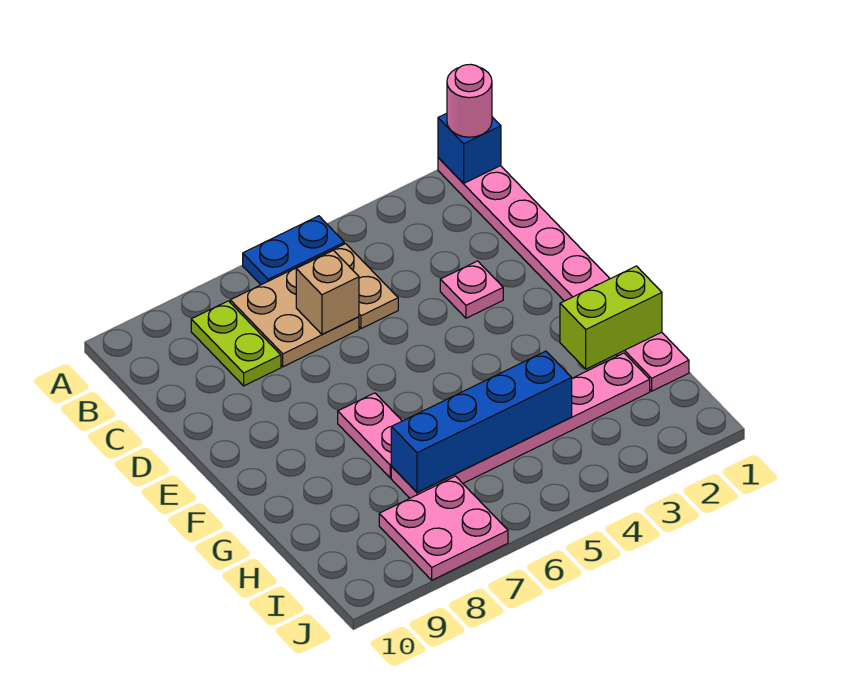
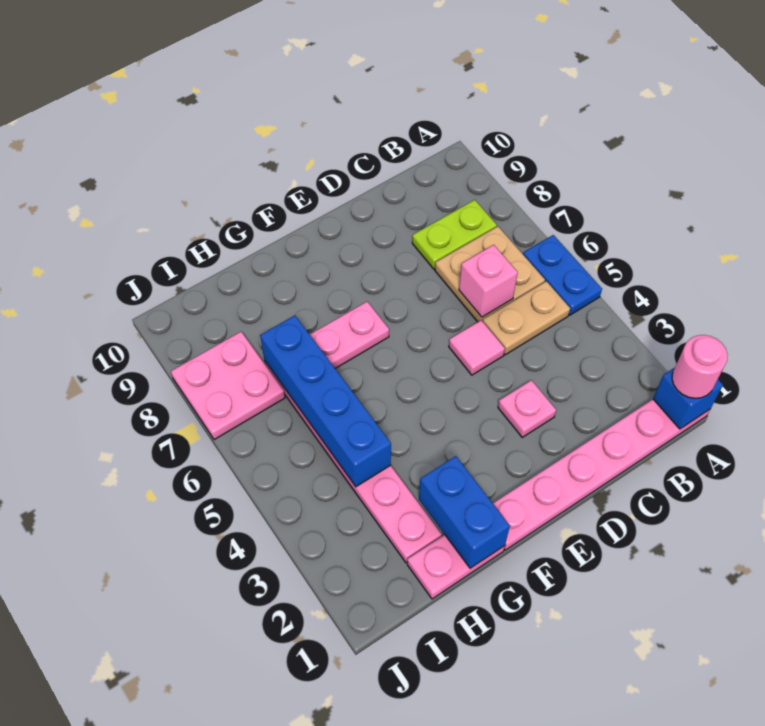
tan brick C6 level 2 -> pink brick C6 level 2
none -> pink tile D5 level 1
lime brick G1:G2 level 2 -> blue brick G1:G2 level 2

